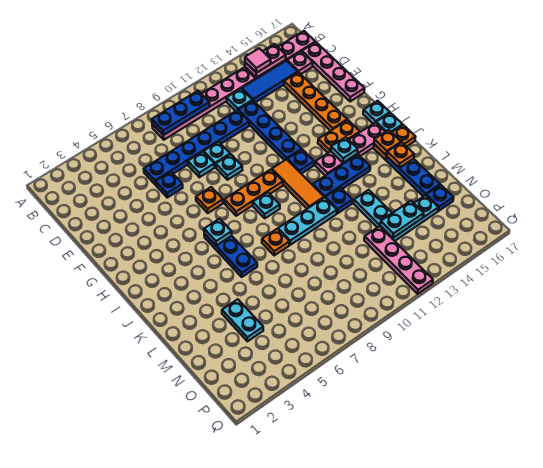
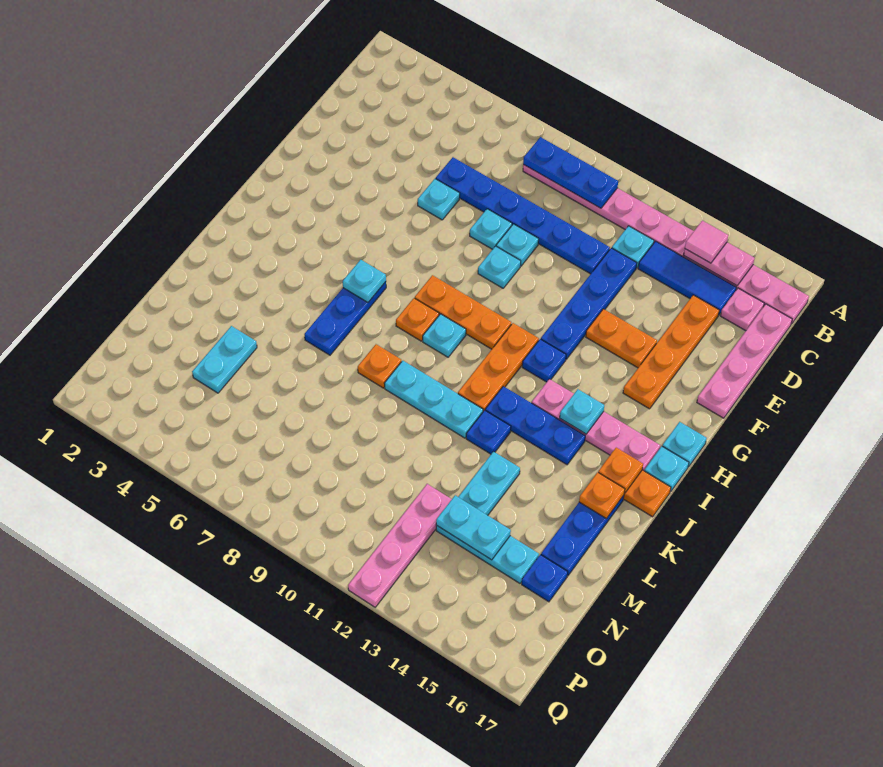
blue plate E6 level 1 -> cyan plate E6 level 1
orange plate G7 level 1 -> orange plate I8 level 1
orange tile H11:J11 level 1 -> orange plate H11:J11 level 1
orange plate H14:H15 level 1 -> orange plate F13:F14 level 1

